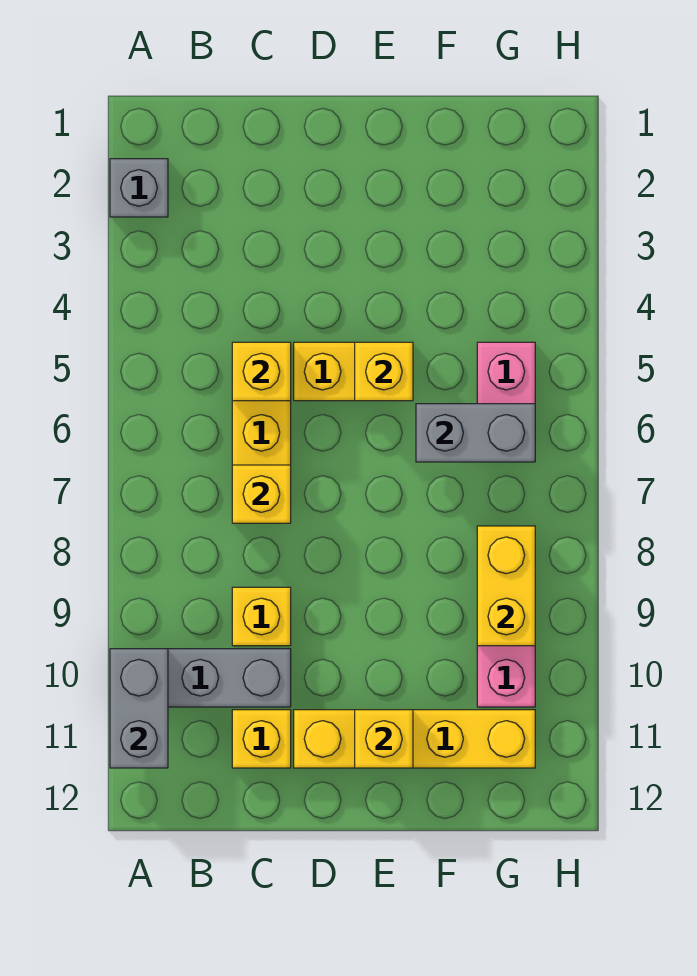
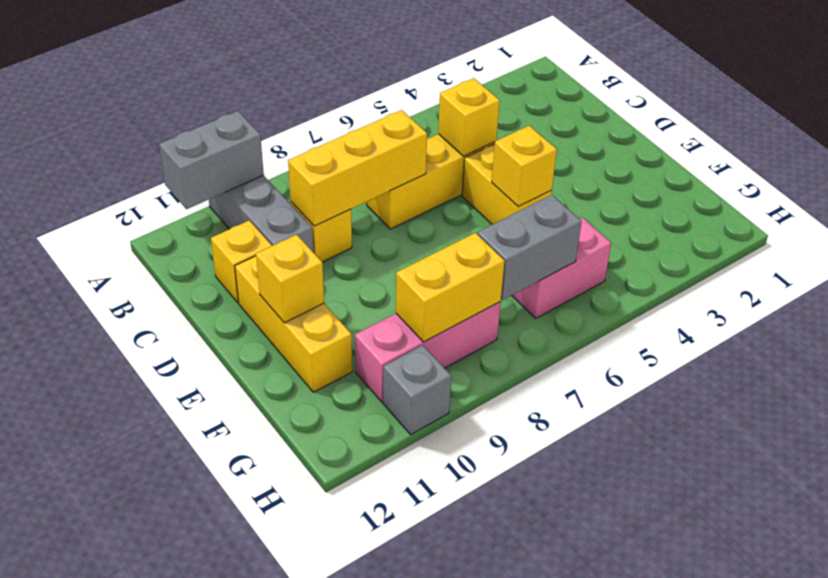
grey brick A2 level 1 -> grey brick H10 level 1
yellow brick C7 level 2 -> yellow brick C7:C9 level 2
yellow brick D11:G11 level 1 -> yellow brick D11:F11 level 1
grey brick F6:G6 level 2 -> grey brick G6:G7 level 2

